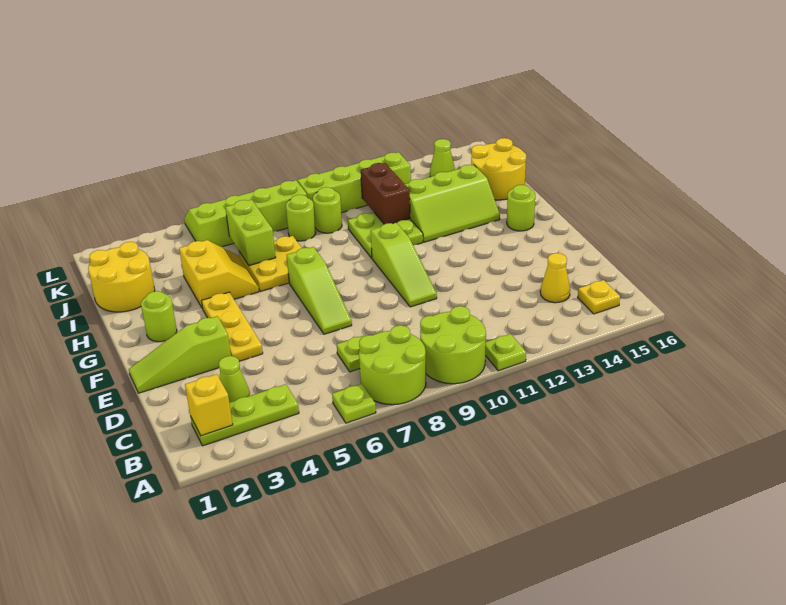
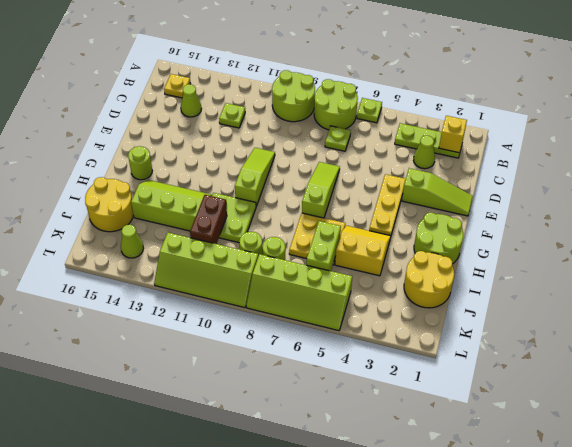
lime plate A11 level 1 -> lime plate C12 level 1
yellow cone C14 level 1 -> lime cone C14 level 1
lime round brick G2 level 1 -> lime round brick G1:H2 level 1
yellow slope H4:I5 level 1 top 4 -> yellow slope H4:I5 level 1 top I

